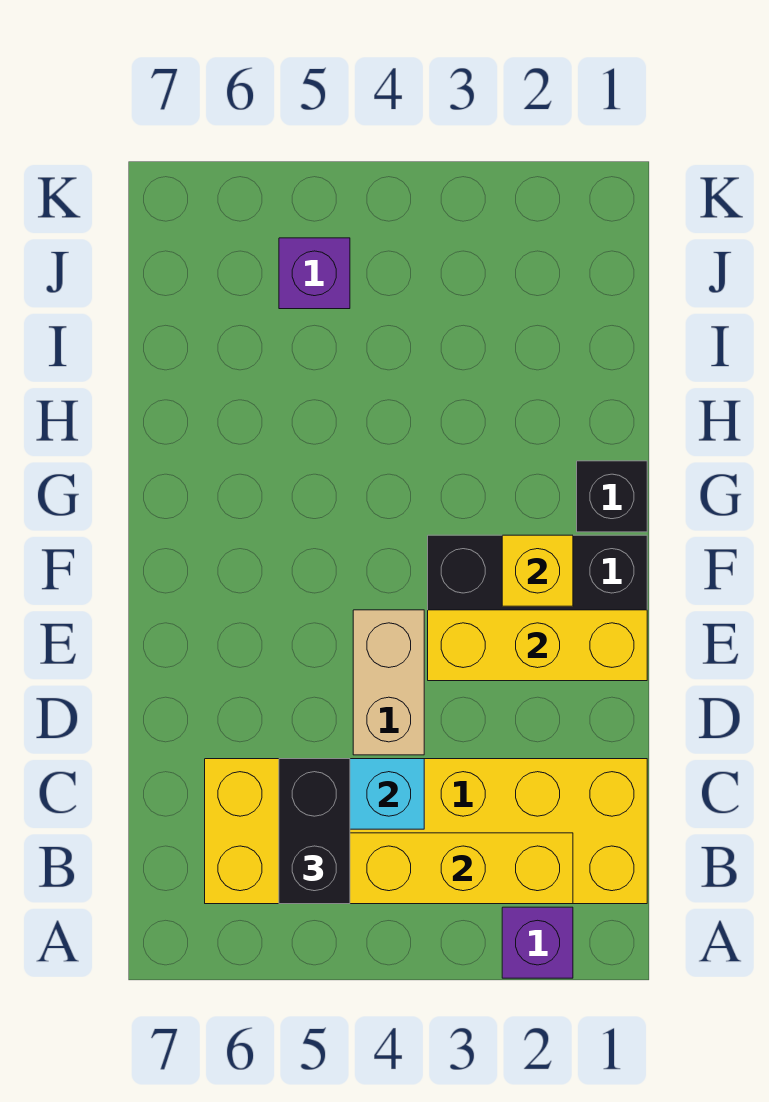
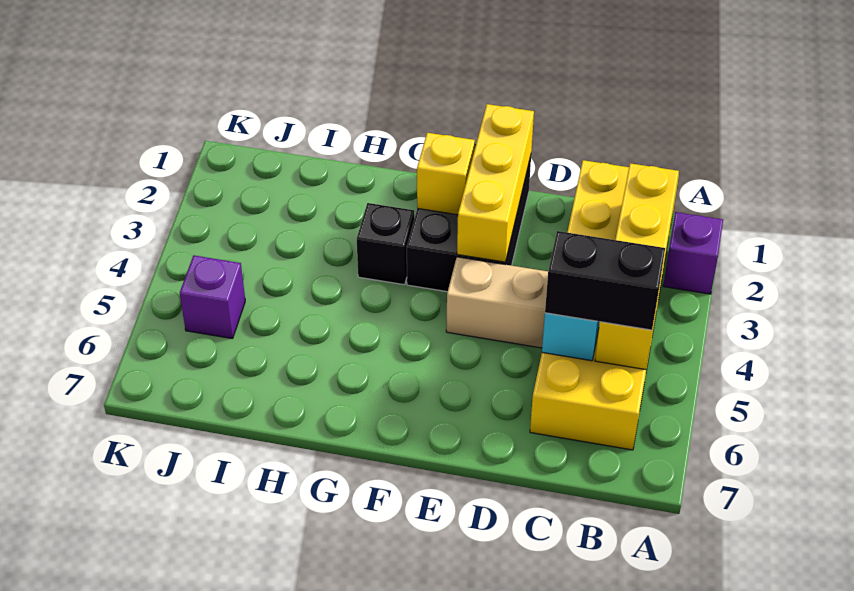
black brick G1 level 1 -> black brick G3 level 1

